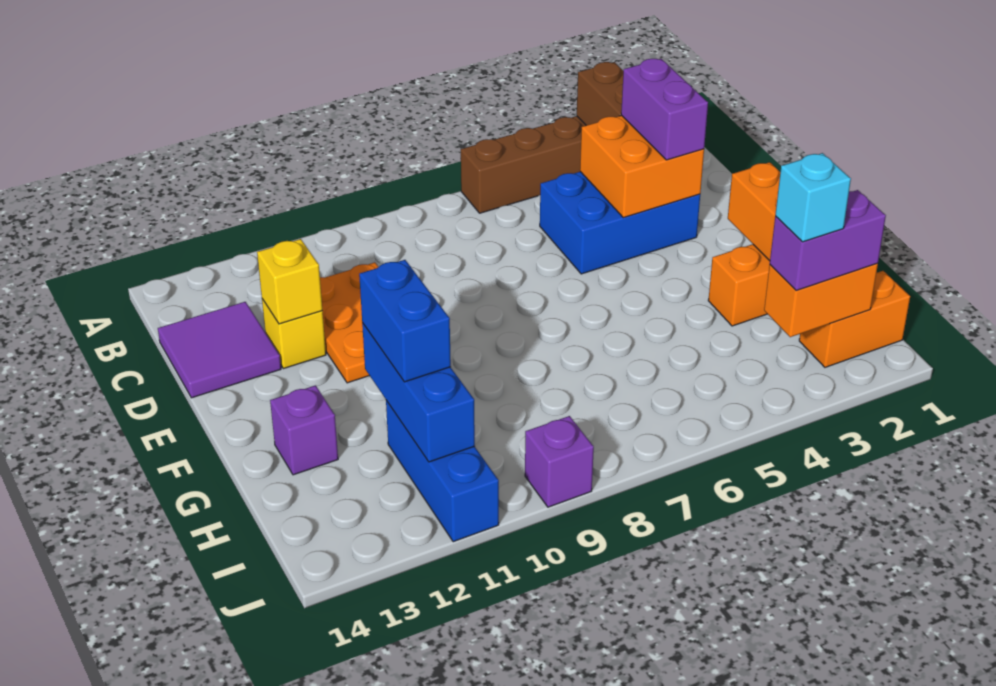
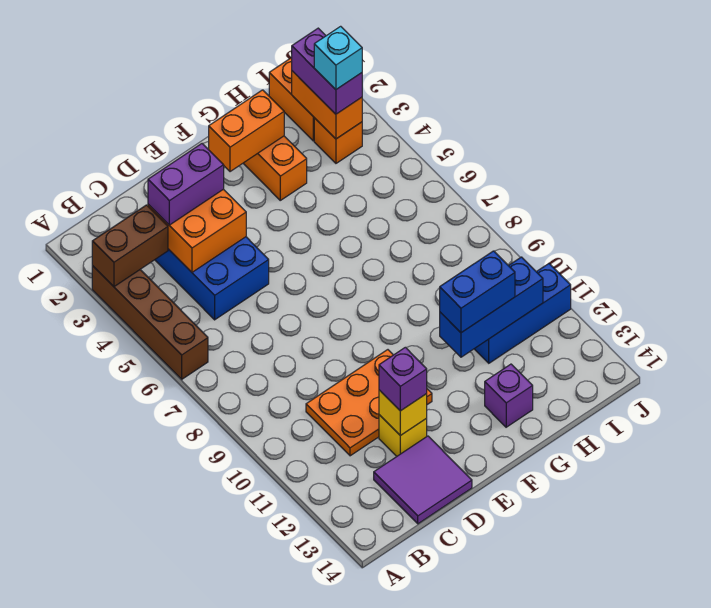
none -> orange brick I3 level 1
purple brick J9 level 1 -> purple brick D12 level 3

